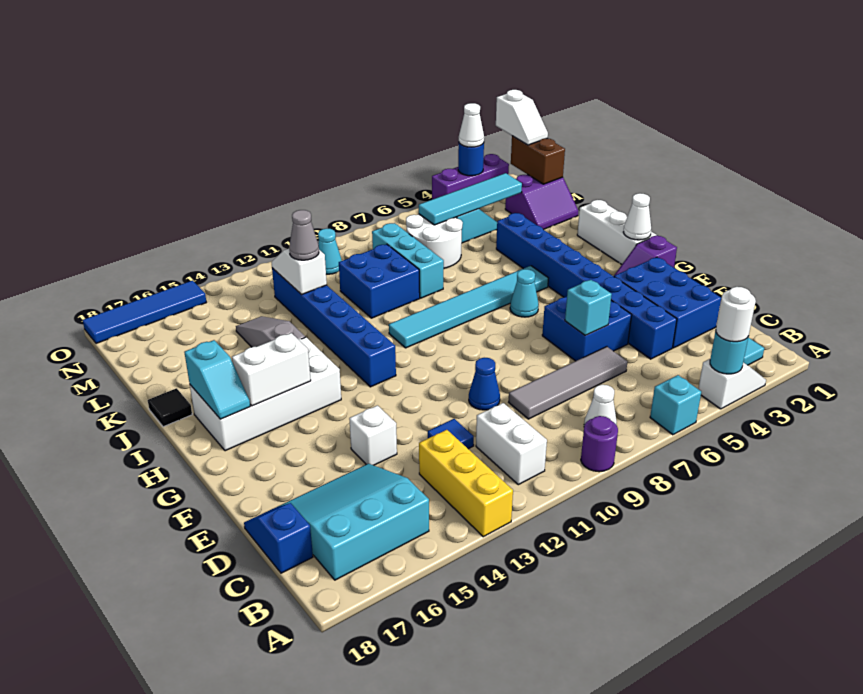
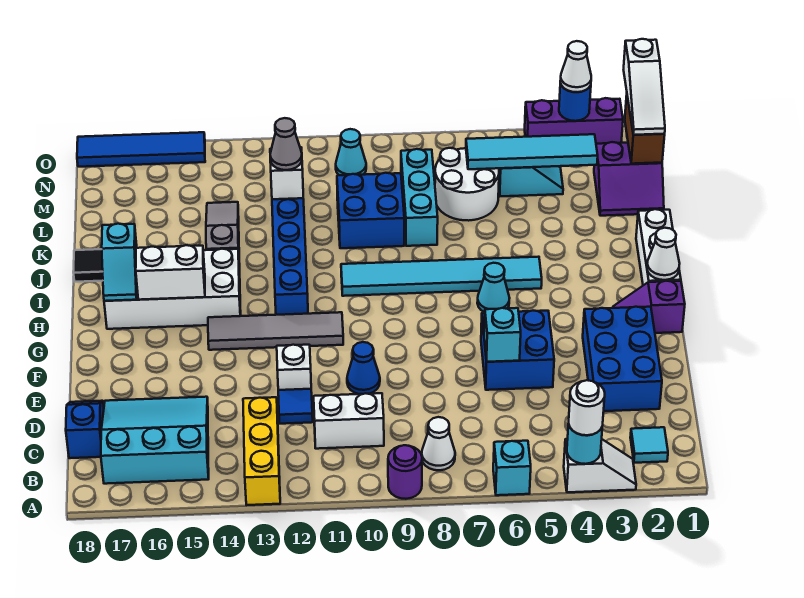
white brick B11:C11 level 1 -> white brick C10:C11 level 1
blue brick D4:K4 level 1 -> none
grey tile D6:D9 level 1 -> grey tile G11:G14 level 1
white brick E14 level 1 -> white brick E12 level 1
white slope N1:O1 level 3 top O -> white slope M1:O1 level 3 top O

